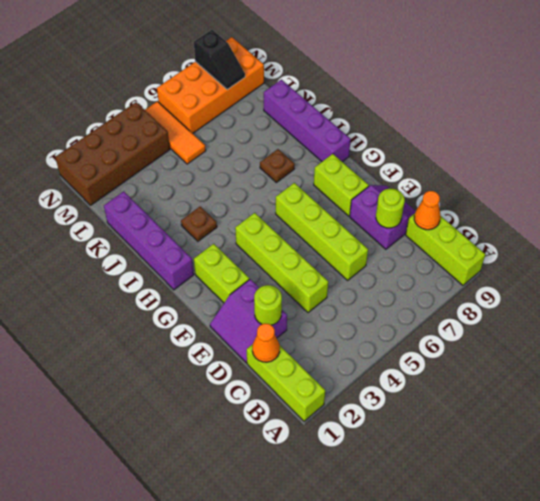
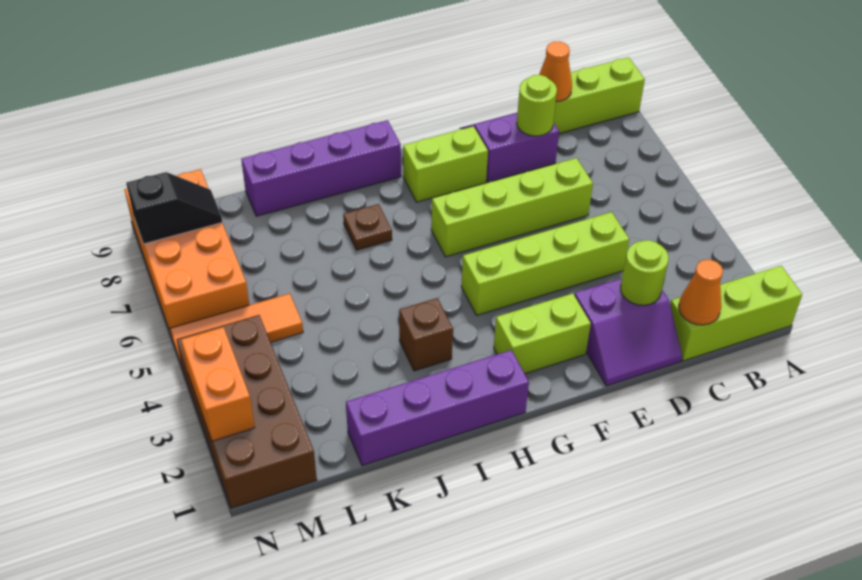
brown plate I3 level 1 -> brown brick I3 level 1
none -> orange brick N2:N3 level 2

